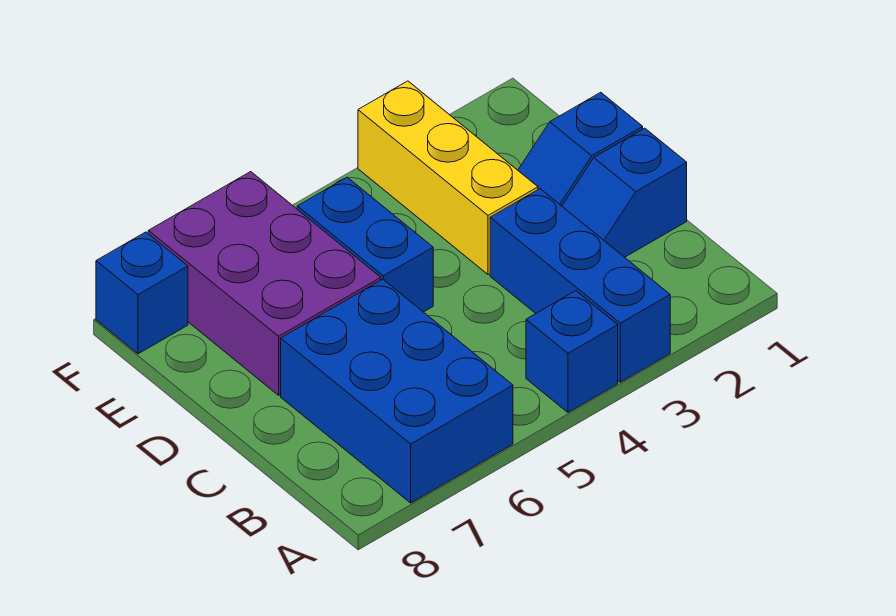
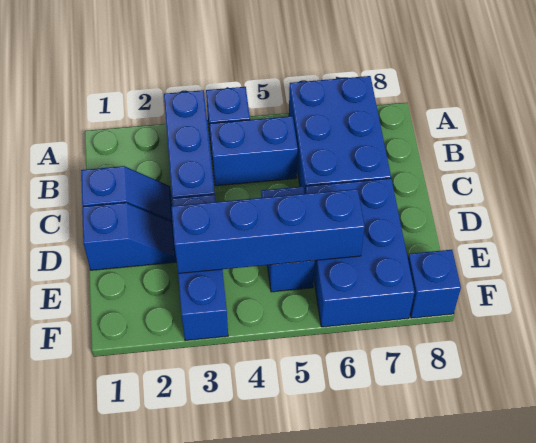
none -> blue brick B4:B5 level 1
yellow brick D3:F3 level 1 -> blue brick D3:F3 level 1
purple brick D6:F7 level 1 -> blue brick D6:F7 level 1
none -> blue brick E3:E6 level 2

